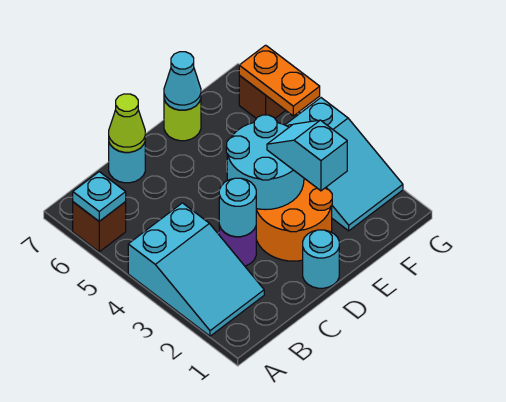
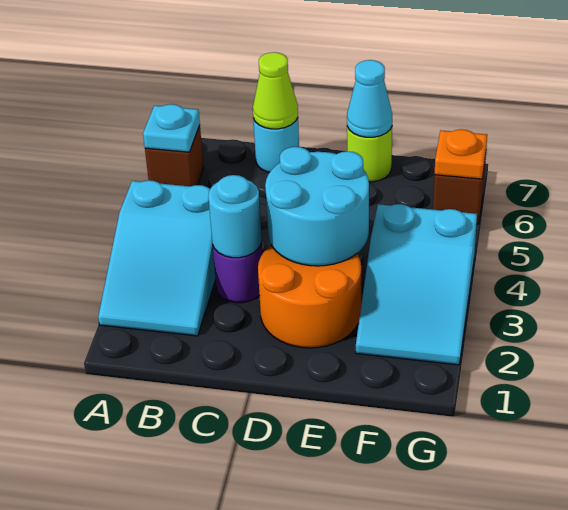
cyan round brick D1 level 1 -> none
cyan slope E2:E3 level 3 top 2 -> none
orange plate G5:G6 level 2 -> orange plate G6 level 2

